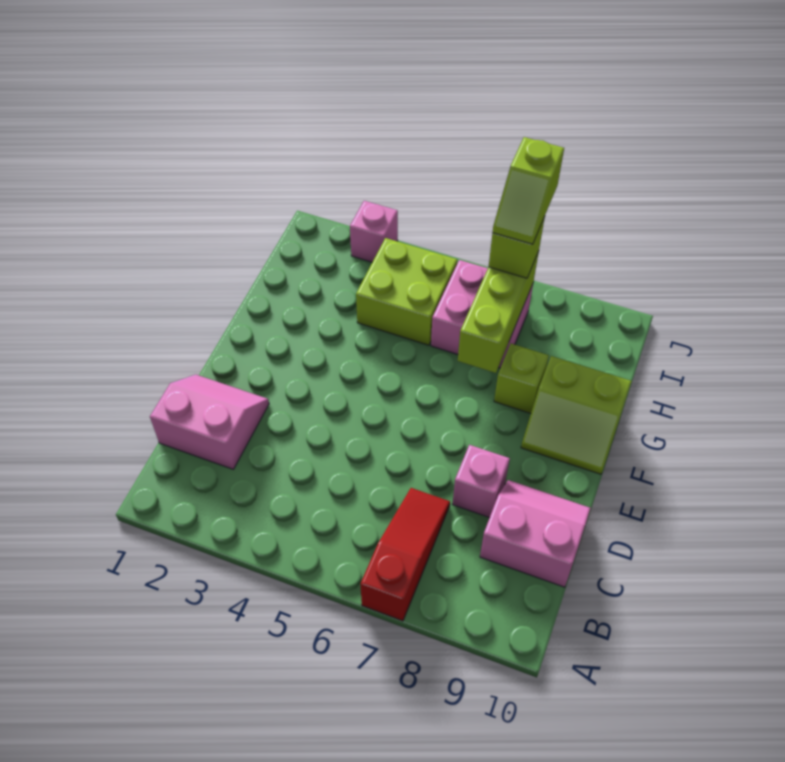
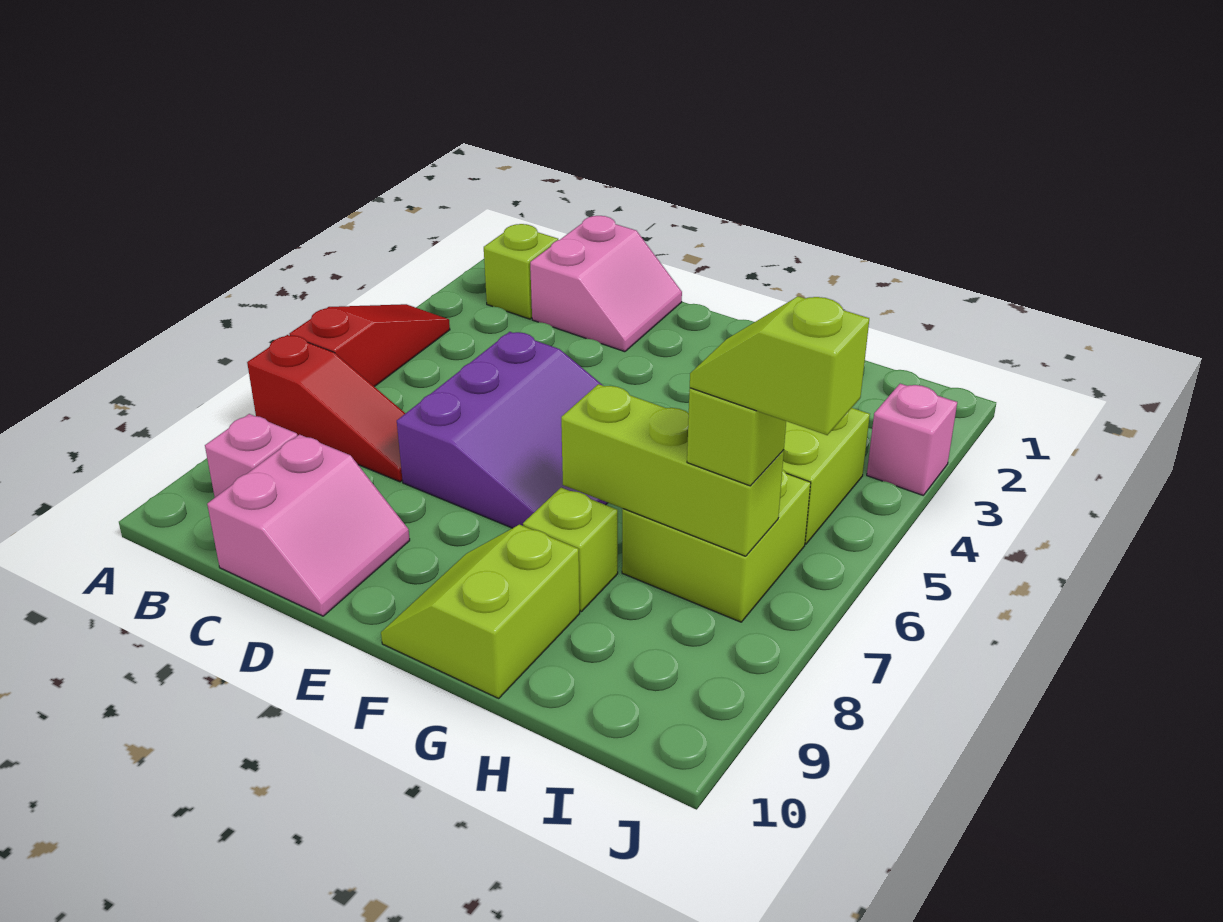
none -> red slope A4:A6 level 1 top 6
none -> lime brick B2 level 1
none -> purple slope D5:F7 level 1 top D
pink brick D8 level 1 -> pink brick B9 level 1
pink brick H6:I7 level 1 -> lime brick H6:I7 level 1

